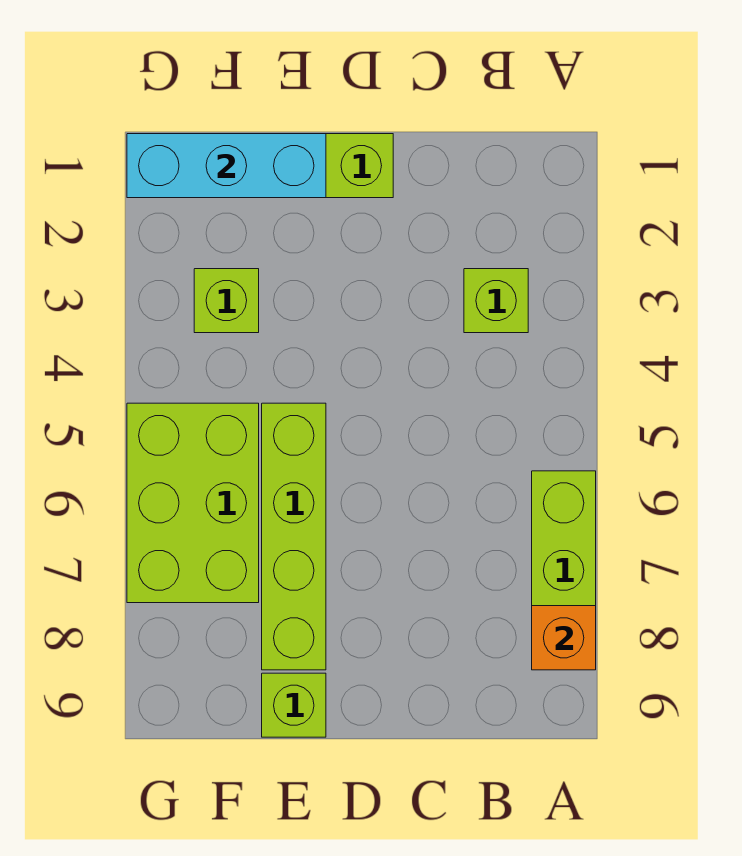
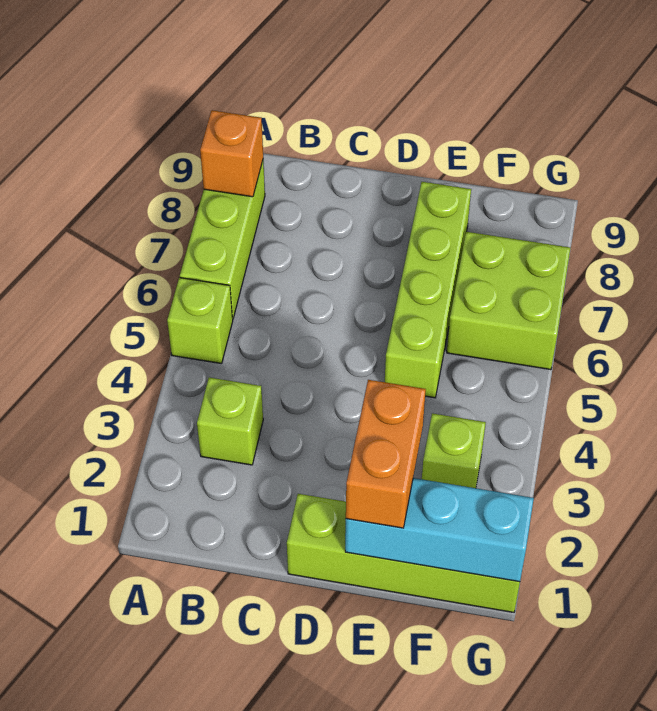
none -> orange brick E1:E2 level 3
lime brick E9 level 1 -> lime brick A5 level 1
lime brick F5:G7 level 1 -> lime brick F6:G7 level 1

